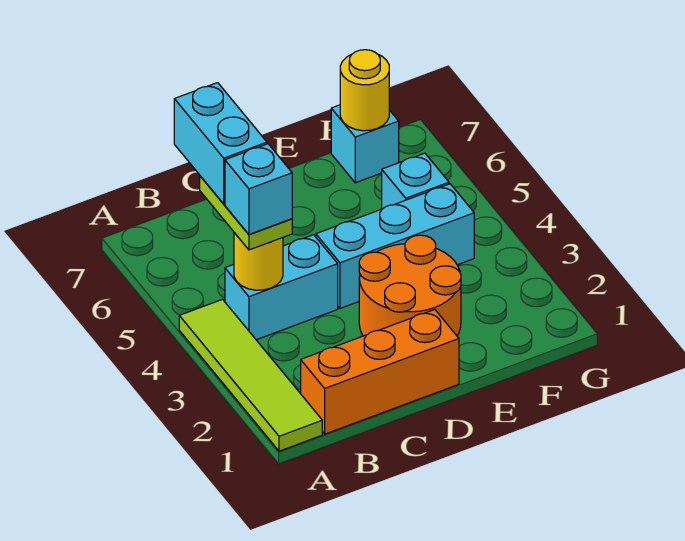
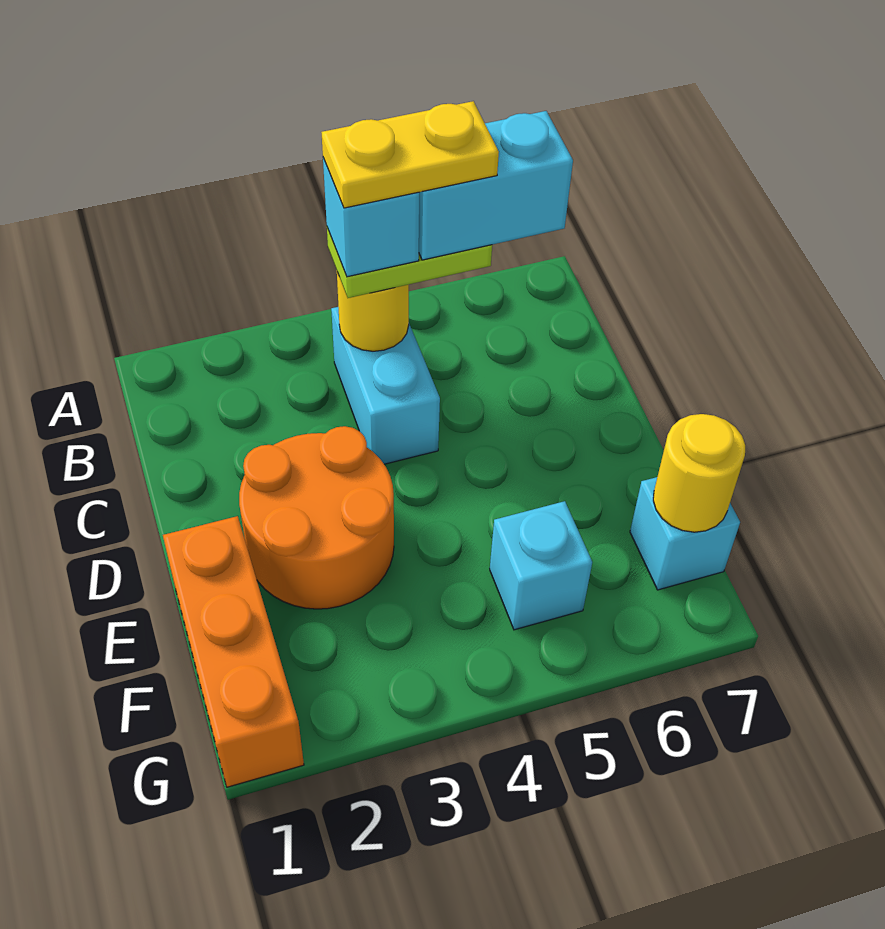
lime tile A1:A4 level 1 -> none
orange brick B1:D1 level 1 -> orange brick E1:G1 level 1
none -> yellow plate B4:B5 level 5
cyan brick D4:F4 level 1 -> none

